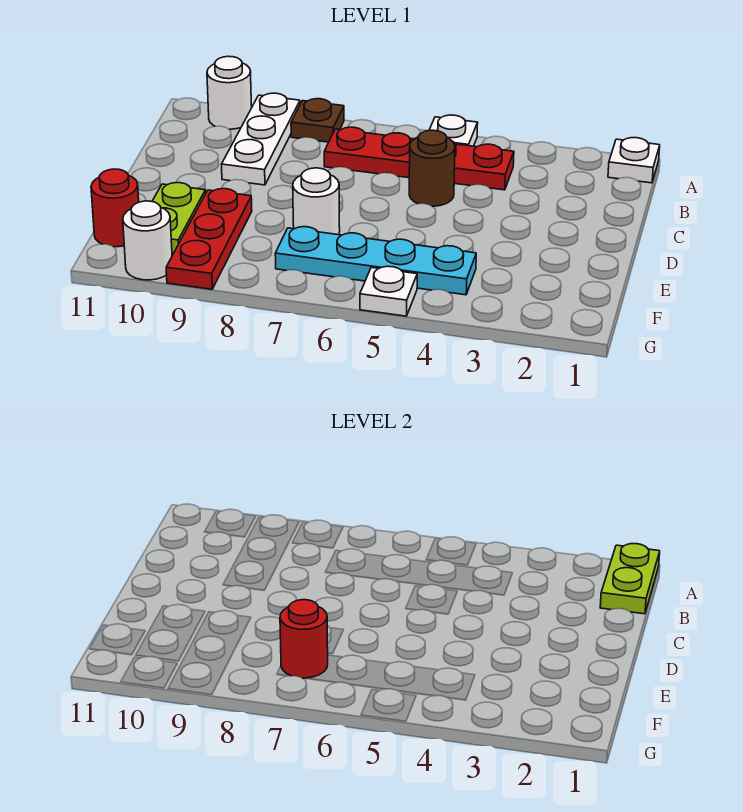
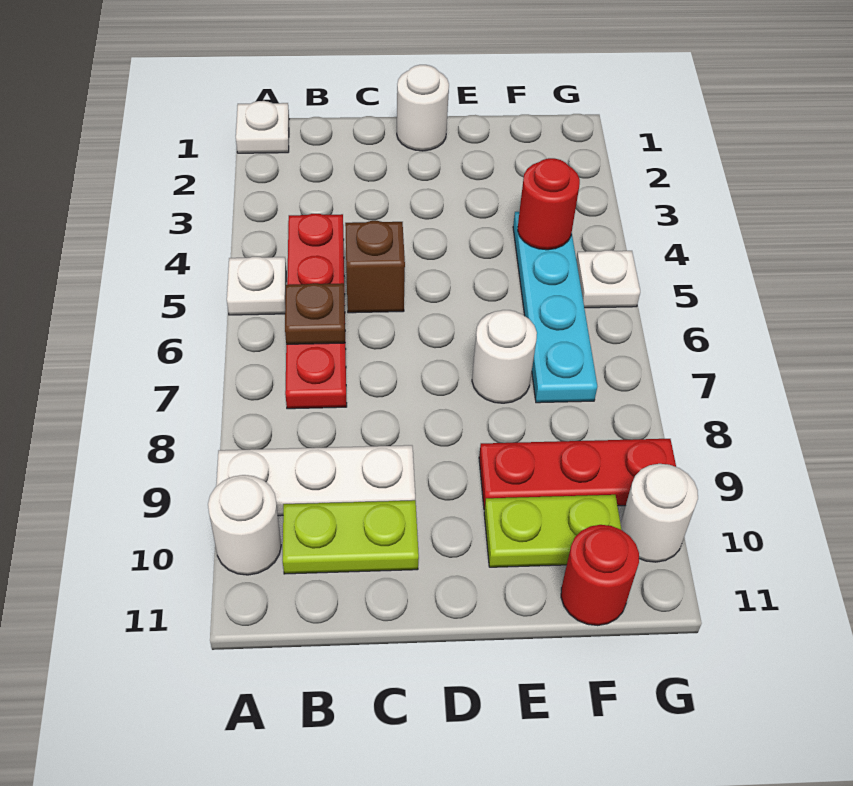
lime plate A1:B1 level 2 -> lime plate B10:C10 level 1
brown plate A8 level 1 -> brown plate B6 level 2
brown round brick C5 level 1 -> brown brick C5 level 1
none -> white round brick D1 level 1
red round brick F7 level 2 -> red round brick F4 level 2

